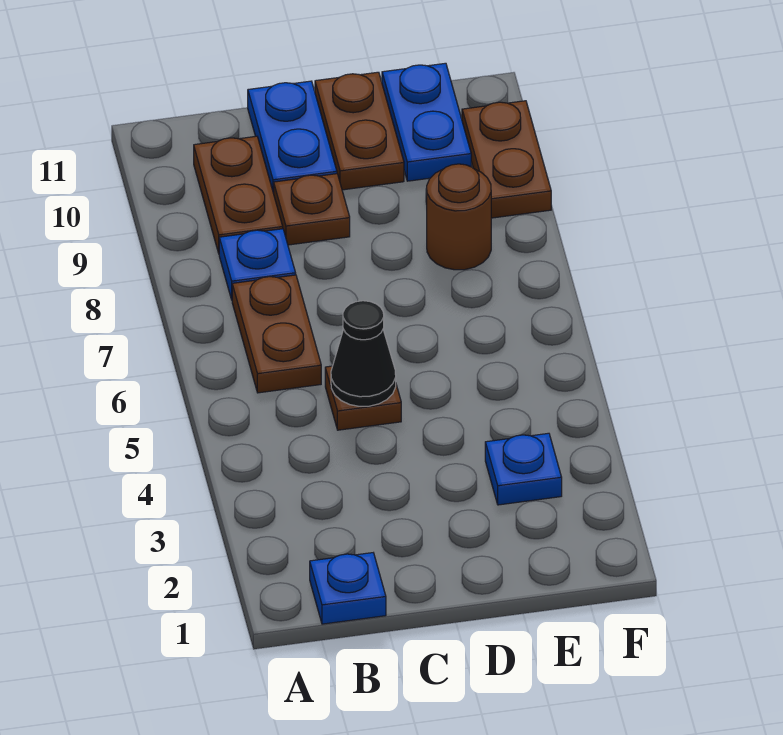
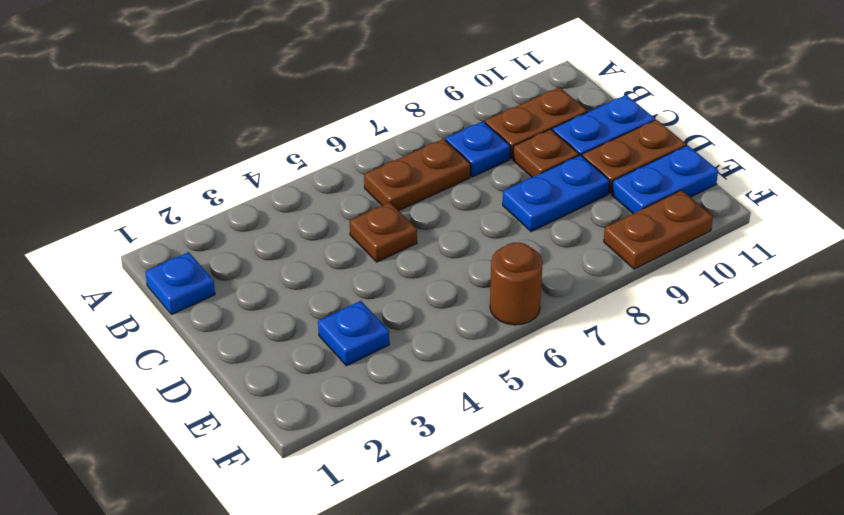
black cone C5 level 2 -> none
none -> blue plate D8:D9 level 1
brown round brick E8 level 1 -> brown round brick F6 level 1

